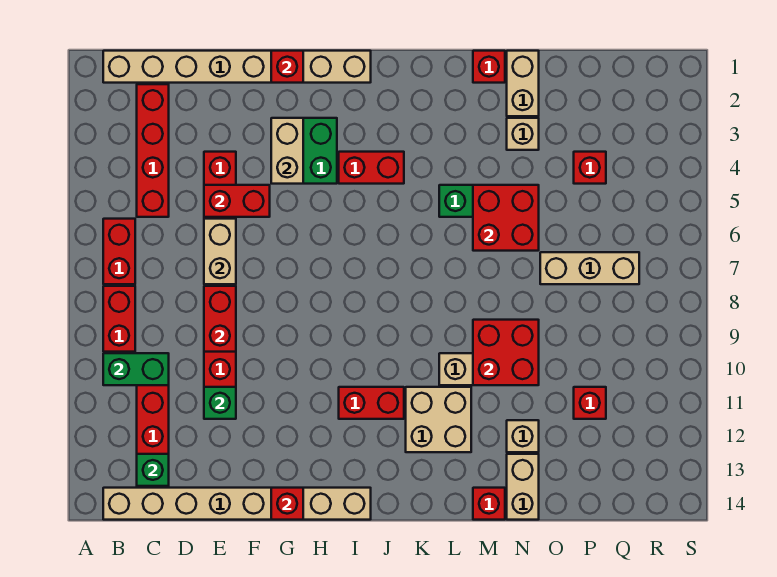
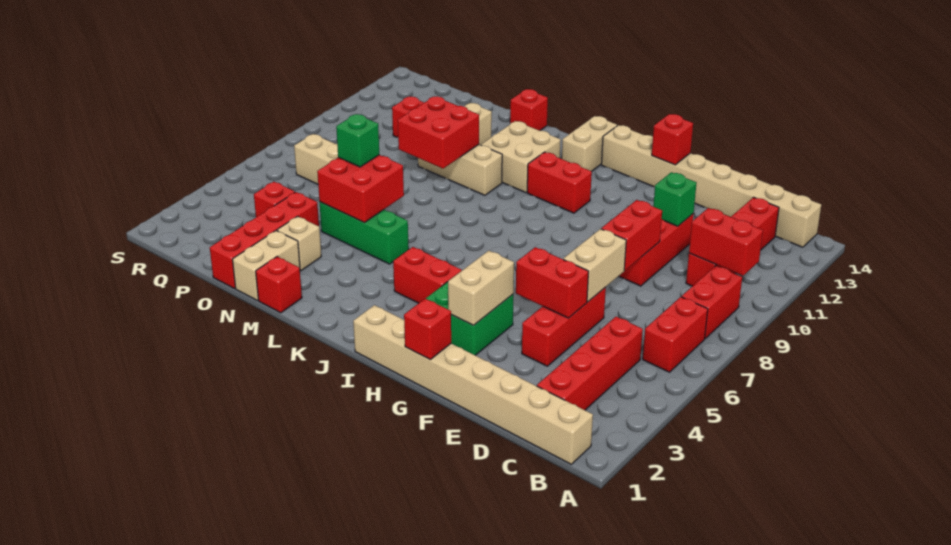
green brick B10:C10 level 2 -> red brick B10:C10 level 2
green brick C13 level 2 -> green brick N6 level 3
tan brick N13:N14 level 1 -> tan brick J13:J14 level 1
none -> red brick O1:O4 level 1

